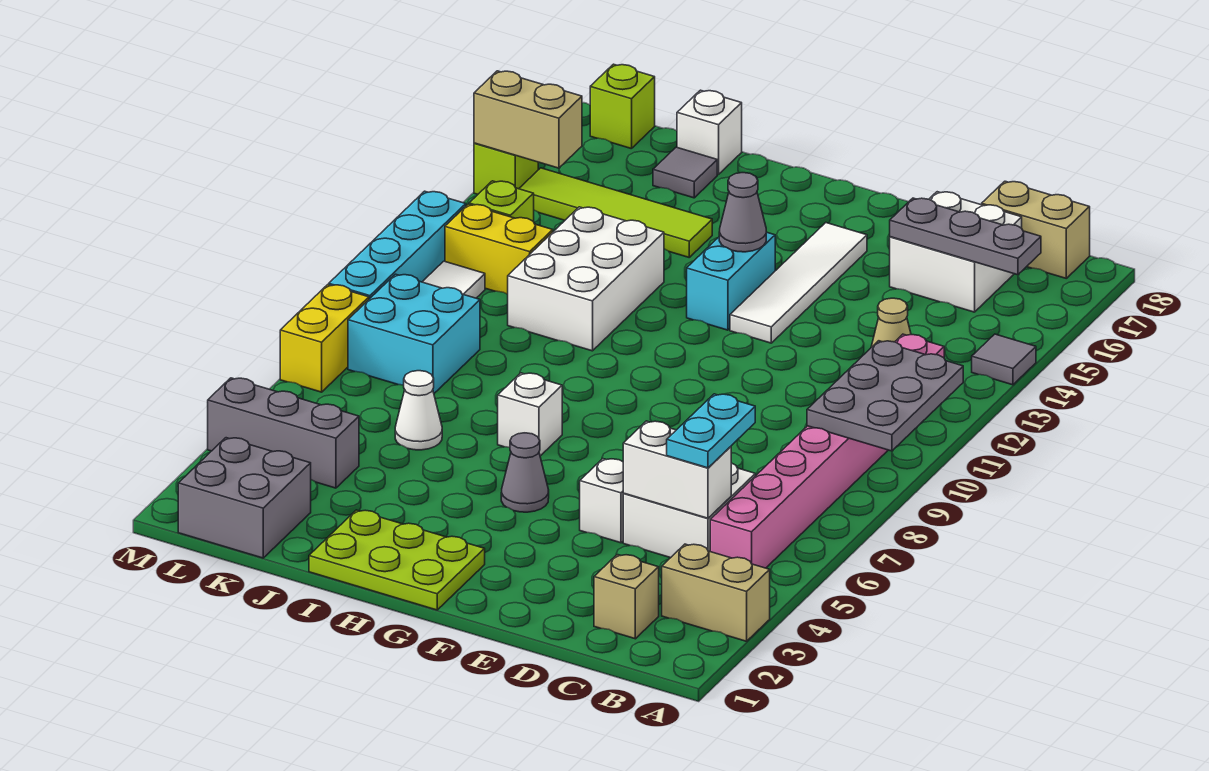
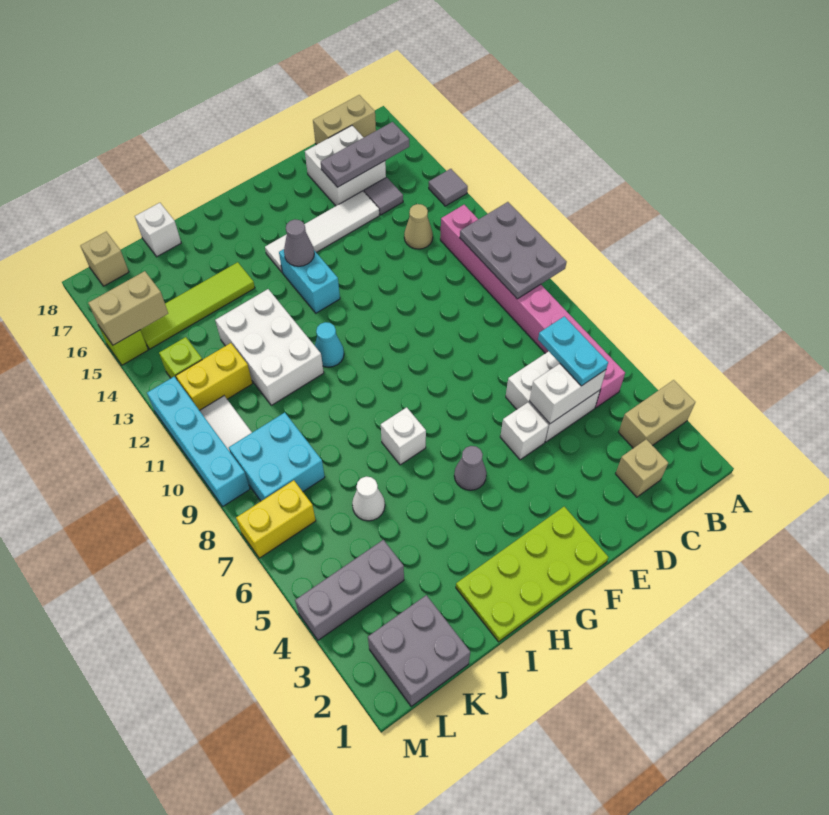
white tile F13:F16 level 1 -> white tile D15:G15 level 1
lime plate G1:I2 level 1 -> lime plate F1:I2 level 1
none -> cyan cone H11 level 1
grey tile J17 level 1 -> grey tile C15 level 1
lime brick L18 level 1 -> tan brick L18 level 1
yellow brick M7:M8 level 1 -> yellow brick L7:M7 level 1

